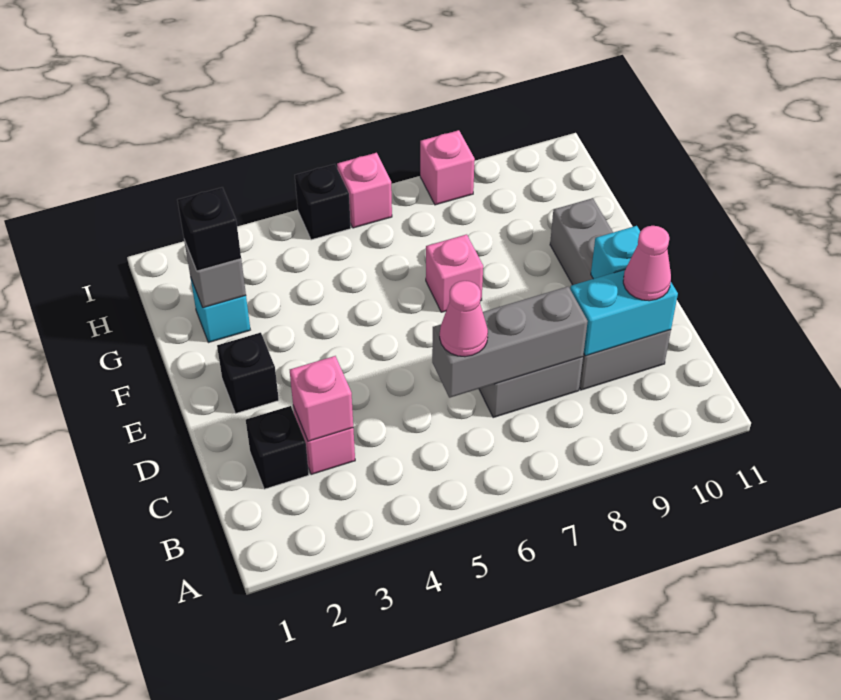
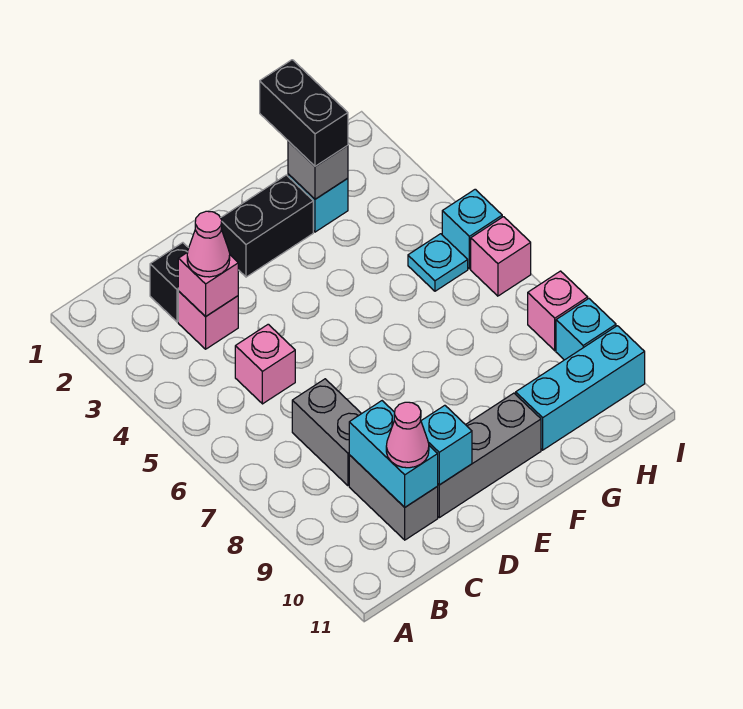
grey brick C6:C8 level 2 -> none
pink cone C6 level 3 -> pink cone C3 level 3
black brick E2 level 1 -> black brick E2:F2 level 1
pink brick F7 level 1 -> pink brick C5 level 1
black brick G2 level 3 -> black brick G1:G2 level 3
none -> cyan brick G10:I10 level 1
none -> cyan plate H5 level 1
black brick I5 level 1 -> cyan brick I5 level 1
none -> cyan brick I9 level 1

